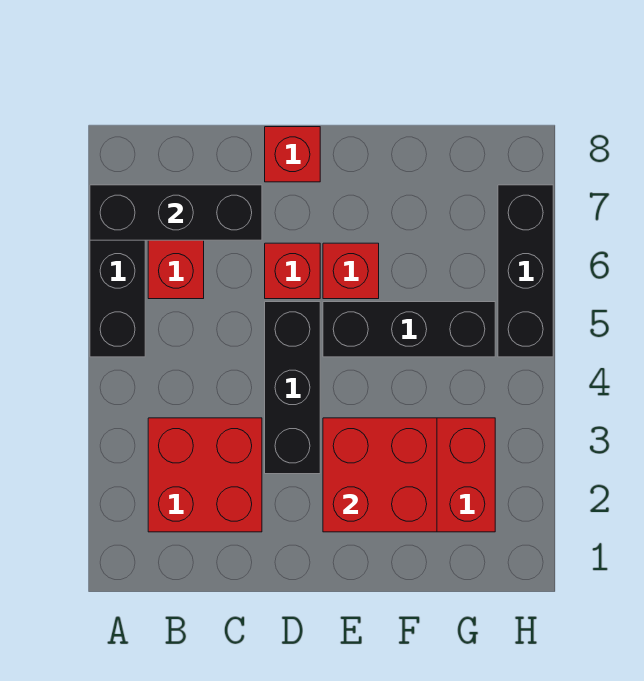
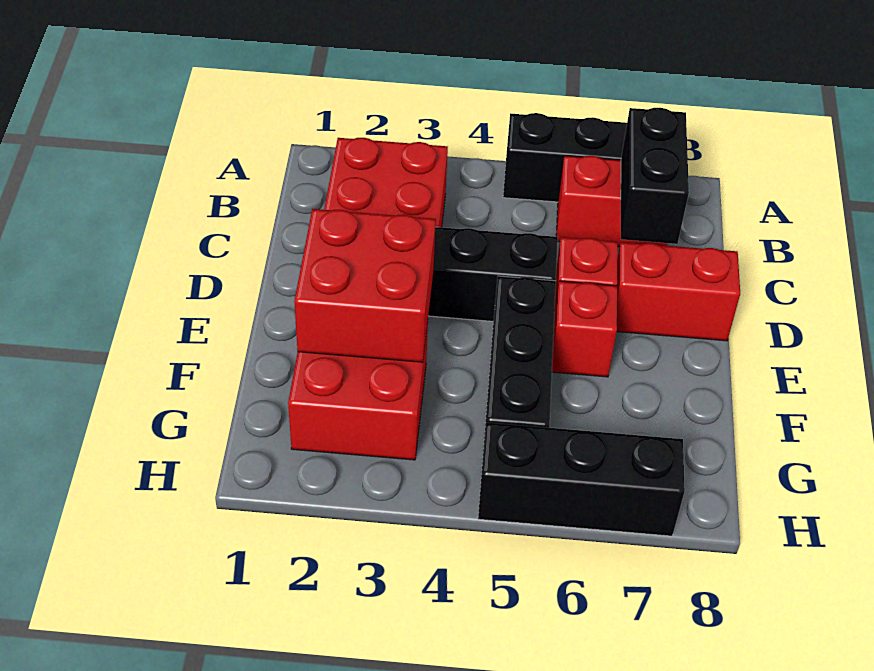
black brick A7:C7 level 2 -> black brick B7:C7 level 2
red brick D8 level 1 -> red brick D7:D8 level 1

